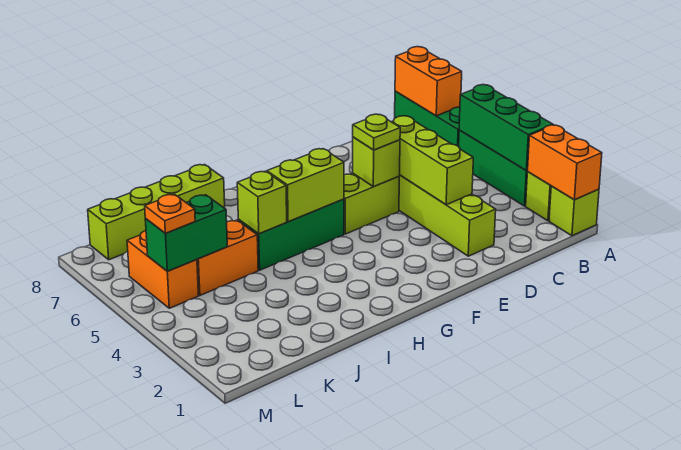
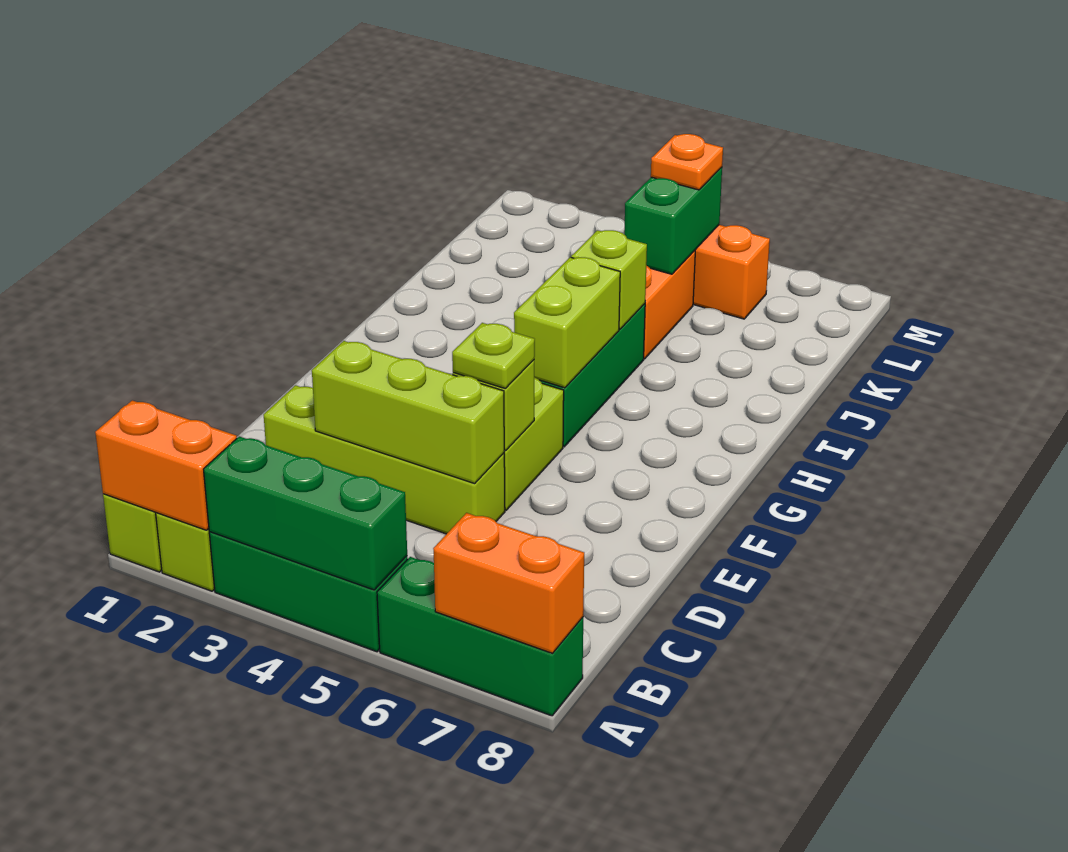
lime brick I8:L8 level 1 -> none

